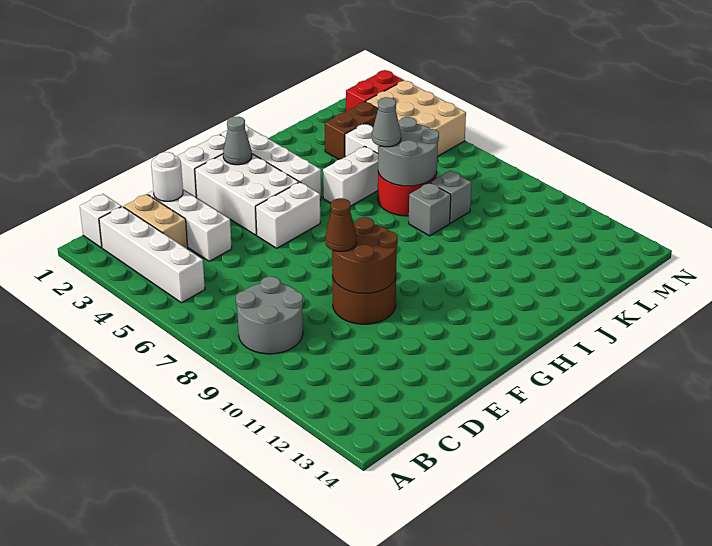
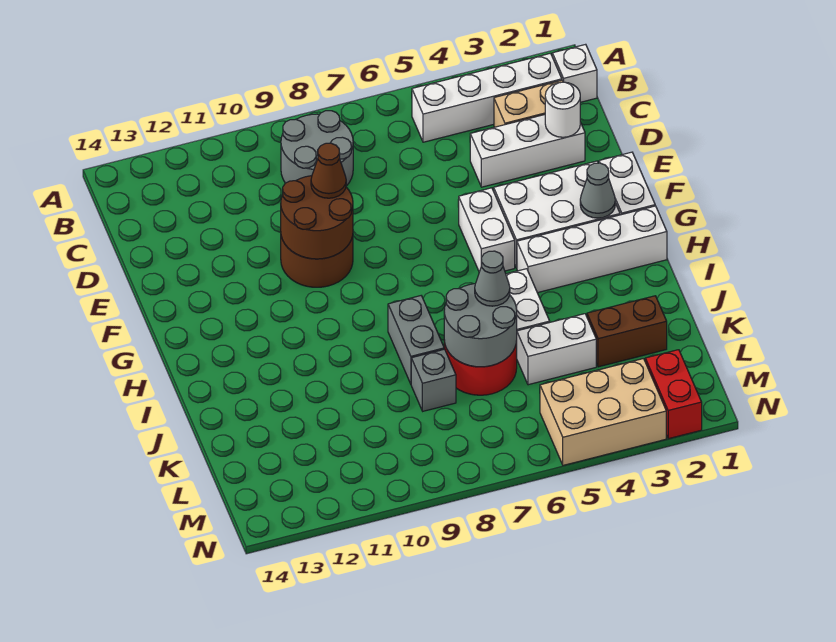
grey brick J8 level 1 -> grey brick I8:J8 level 1
brown brick K3:L3 level 1 -> brown brick K2:K3 level 1

